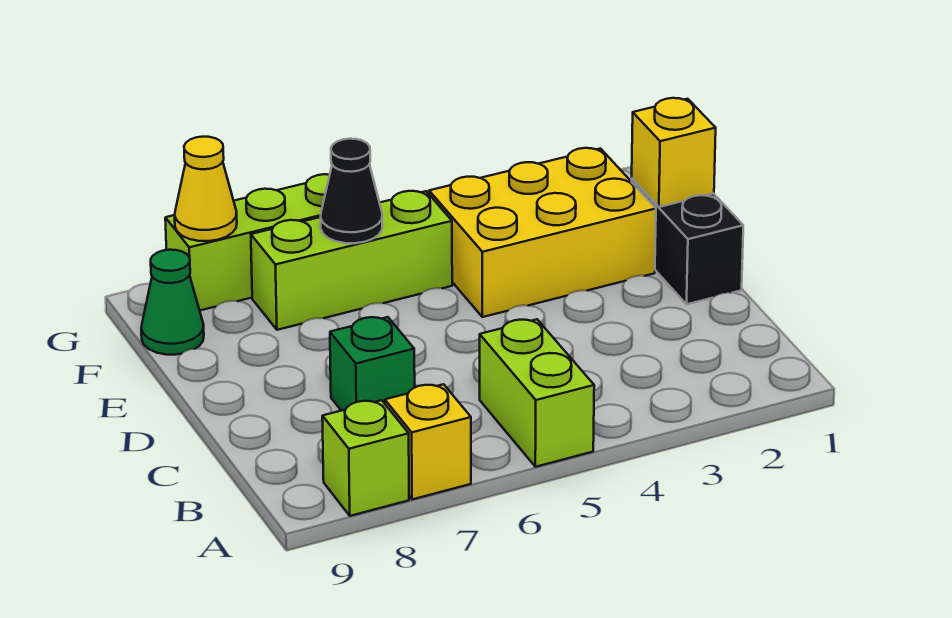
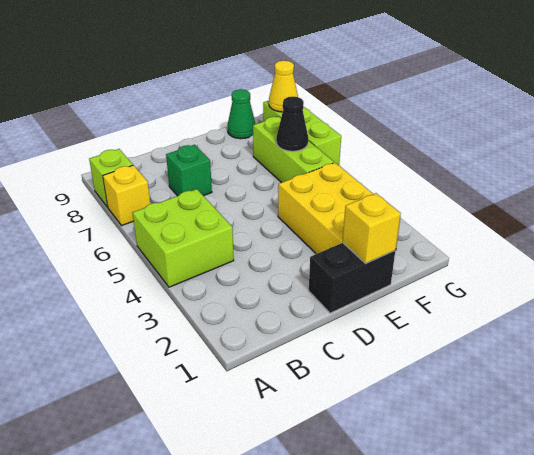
lime brick A5:B5 level 1 -> lime brick A4:B5 level 1

